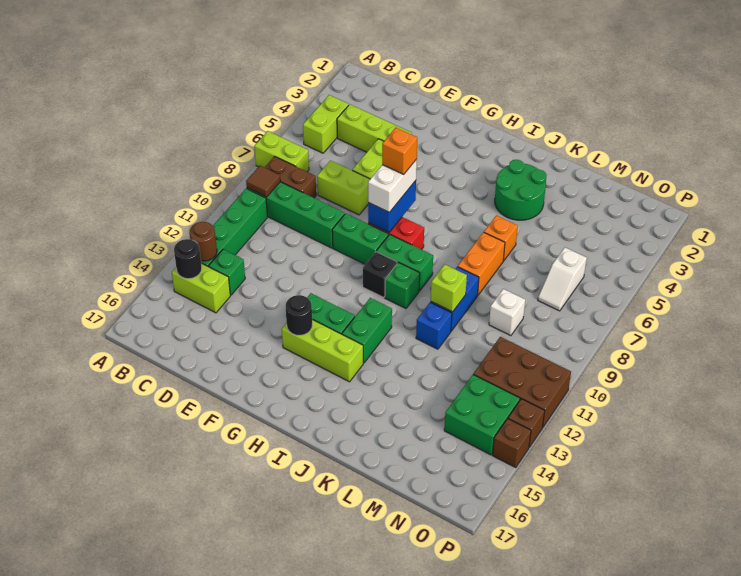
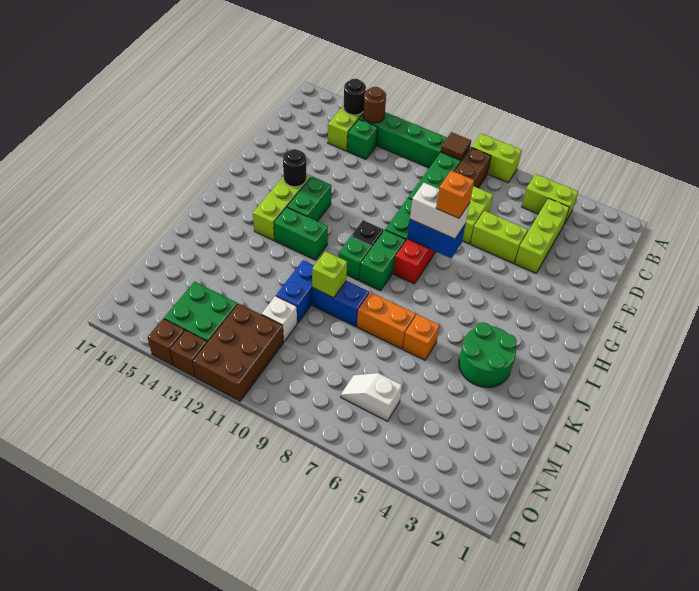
lime brick A7:B7 level 1 -> lime brick A7:A8 level 1
blue brick K11 level 1 -> blue brick K11:L11 level 1
white brick M9 level 1 -> white brick M11 level 1

